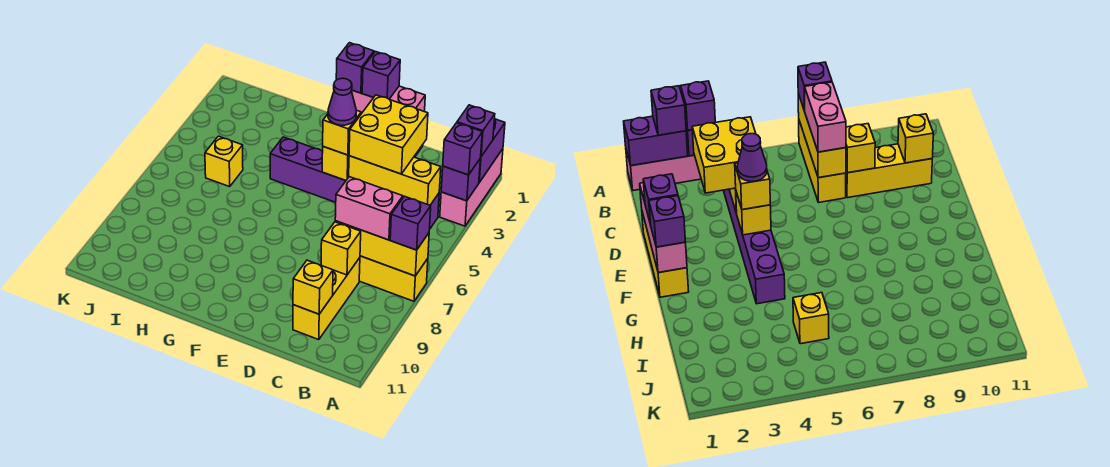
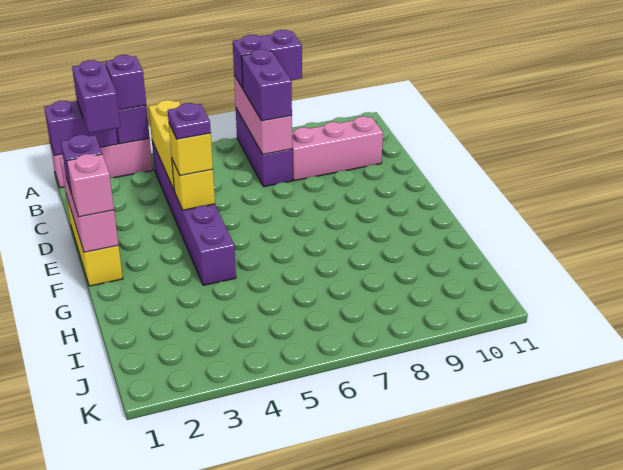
purple brick A2 level 3 -> purple brick A2:B2 level 3
yellow brick A7:C7 level 1 -> purple brick A7:C7 level 1
yellow brick A7:C7 level 2 -> pink brick A7:C7 level 2
purple brick A7 level 3 -> purple brick A7:A8 level 3
pink brick B7:C7 level 3 -> purple brick B7:C7 level 3
yellow brick C3:D4 level 3 -> none
yellow brick C8:C10 level 1 -> pink brick C8:C10 level 1
yellow brick C8 level 2 -> none
yellow brick C10 level 2 -> none
purple cone E4 level 4 -> purple plate E4 level 4
purple brick F1 level 3 -> pink brick F1 level 3
yellow brick I5 level 1 -> none

